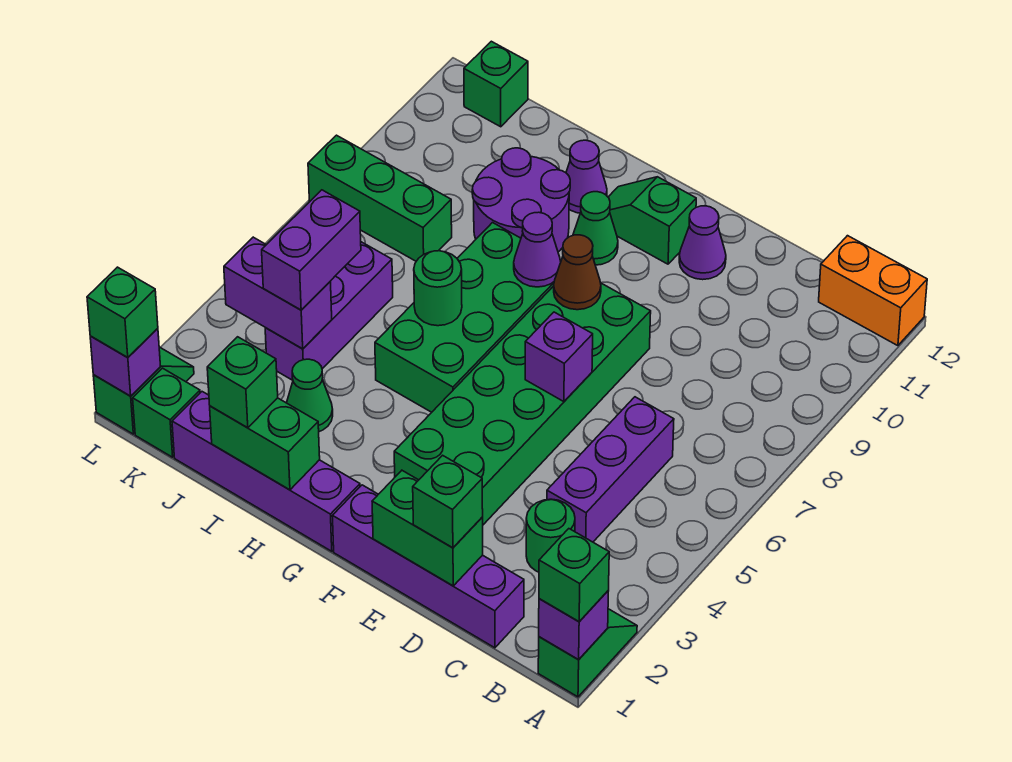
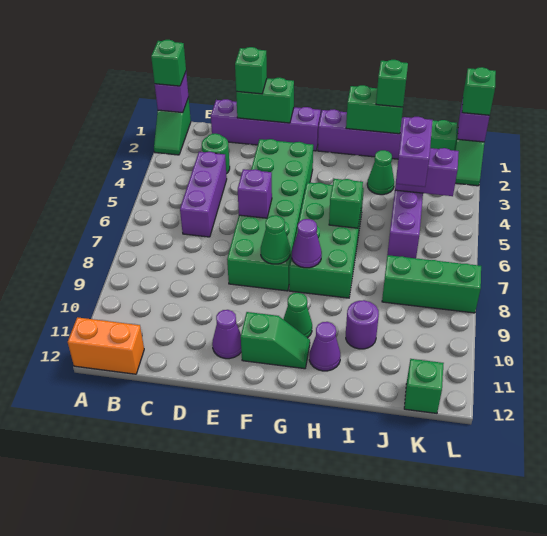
brown cone F8 level 2 -> green cone F8 level 2
green round brick H6 level 2 -> green brick H6 level 2
purple round brick H9:I10 level 1 -> purple round brick I10 level 1

